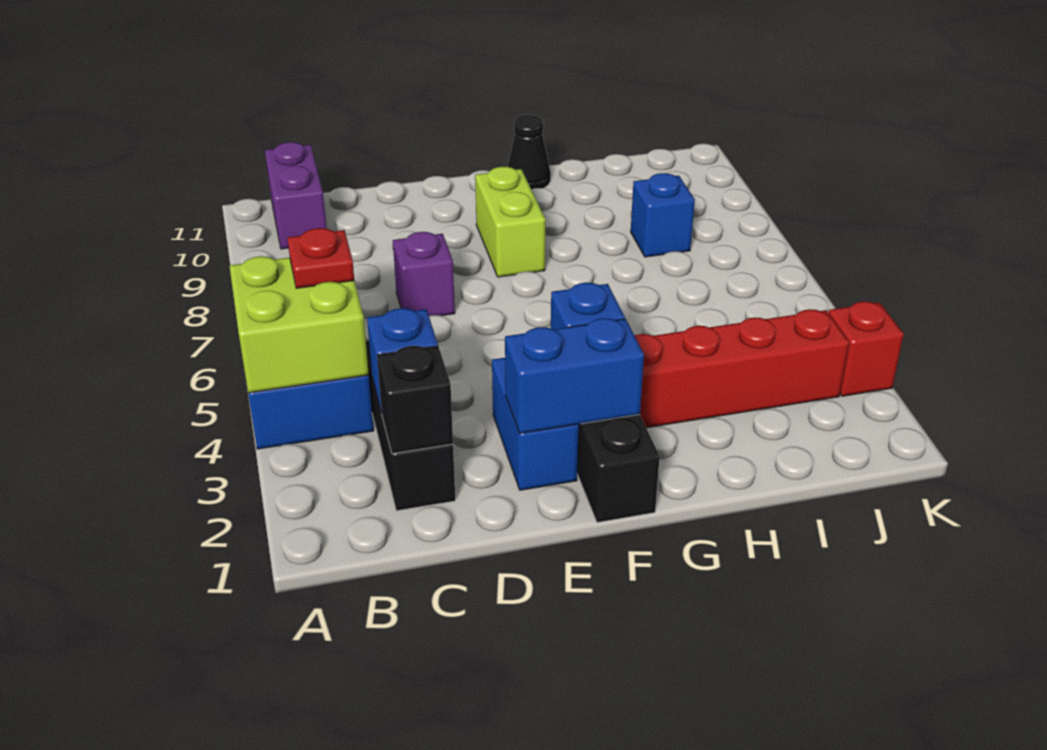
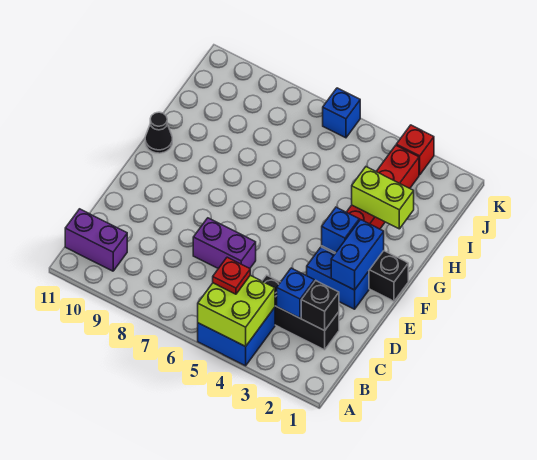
purple brick D7 level 1 -> purple brick D6:D7 level 1
lime brick F8:F9 level 1 -> lime brick H2:H3 level 2
blue brick I8 level 1 -> blue brick K6 level 1

